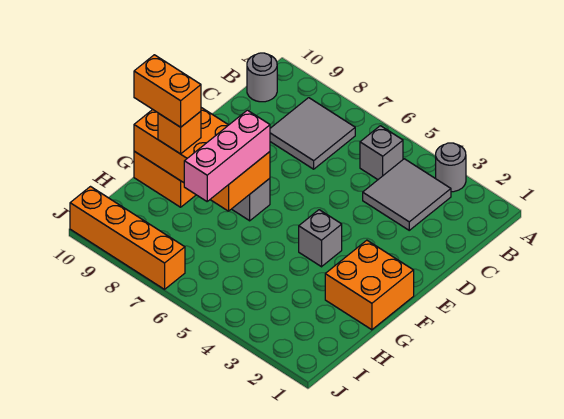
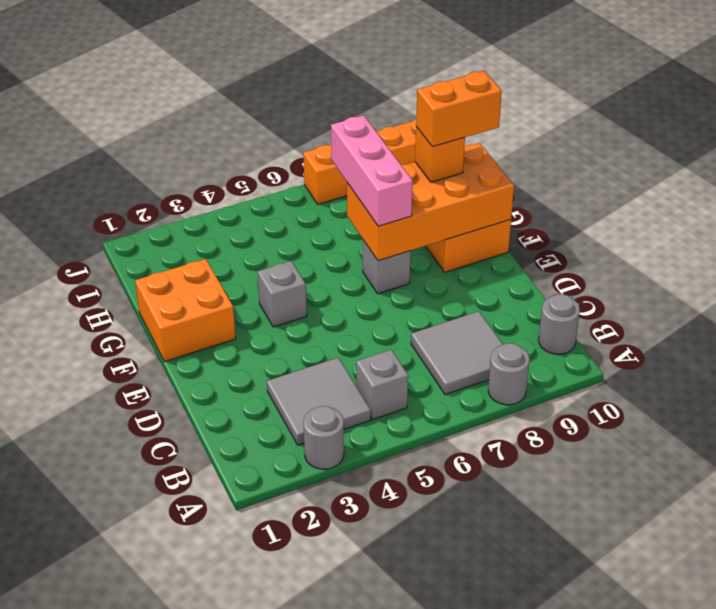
none -> grey round brick A8 level 1

